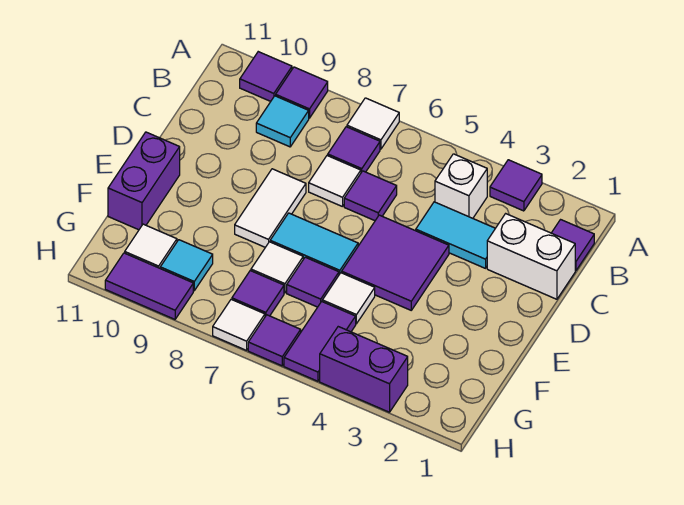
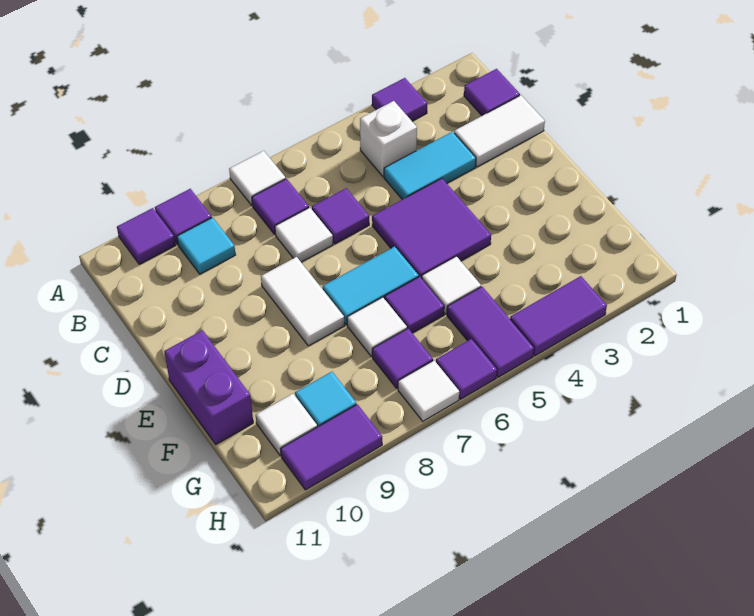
white brick C1:C2 level 1 -> white tile C1:C2 level 1
purple brick H3:H4 level 1 -> purple tile H3:H4 level 1

